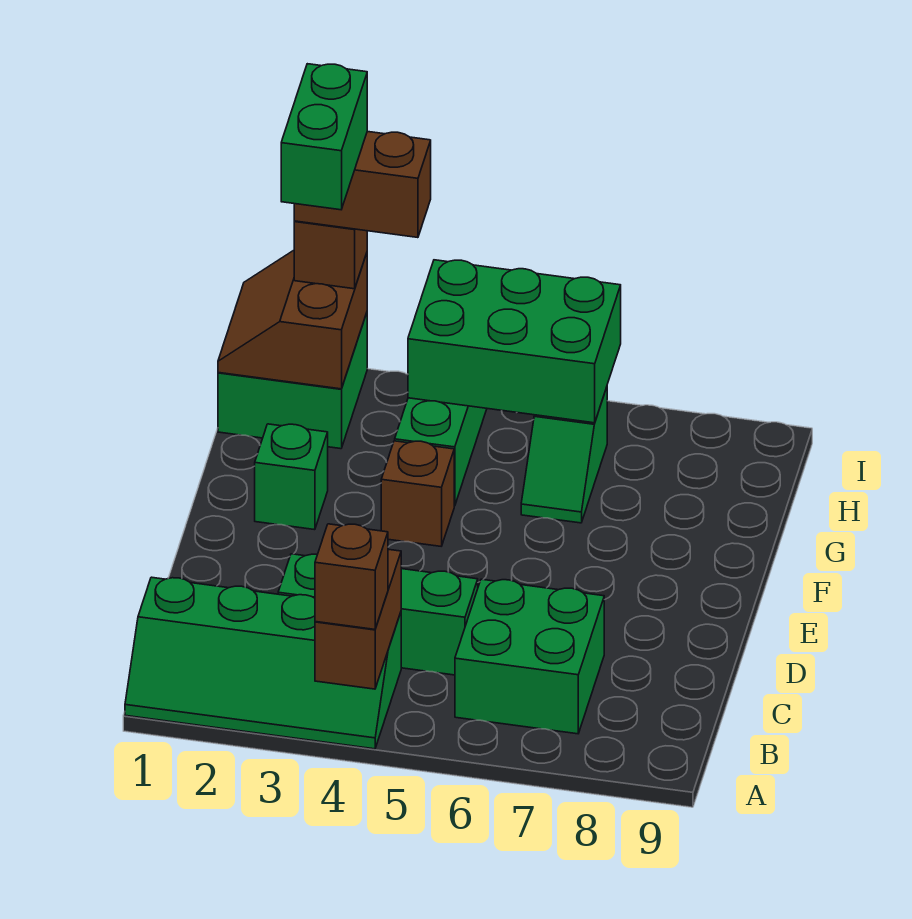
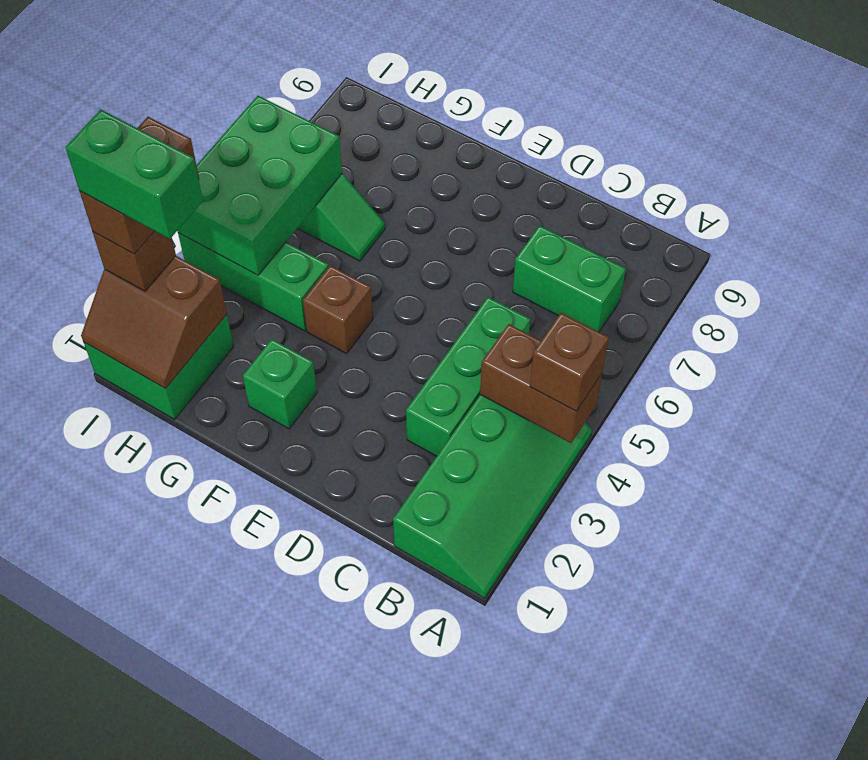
green brick B6:C7 level 1 -> green brick B7:C7 level 1

